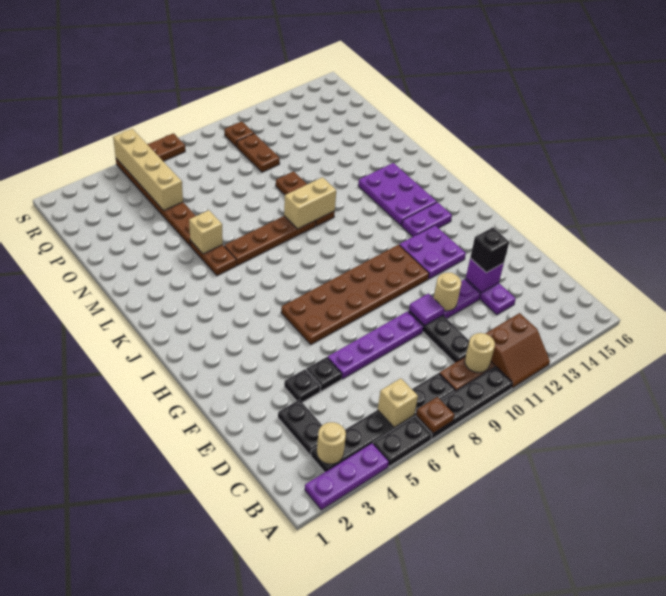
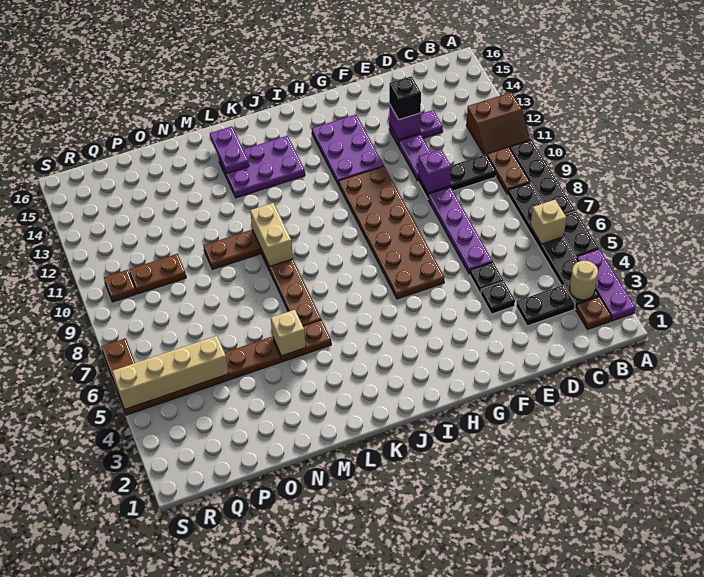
brown plate A7 level 2 -> brown plate B2 level 1
brown slope A11:B12 level 1 top B -> brown slope A11:B12 level 1 top 12
tan round brick B10 level 2 -> none
purple tile E10 level 2 -> purple brick E10 level 2
tan round brick E11 level 2 -> none
purple plate G12:H13 level 1 -> purple plate G12:H14 level 1
purple plate I13:I14 level 1 -> purple plate L14:L15 level 2

